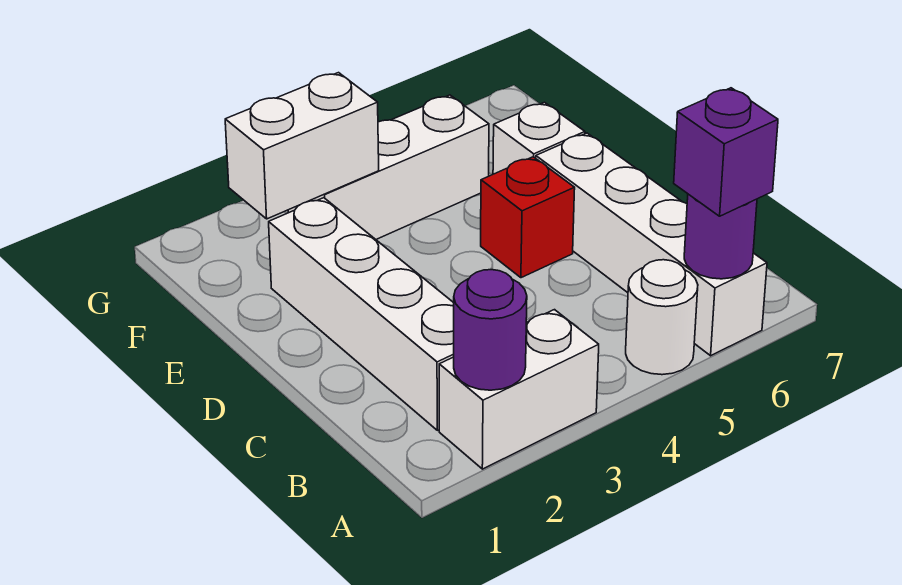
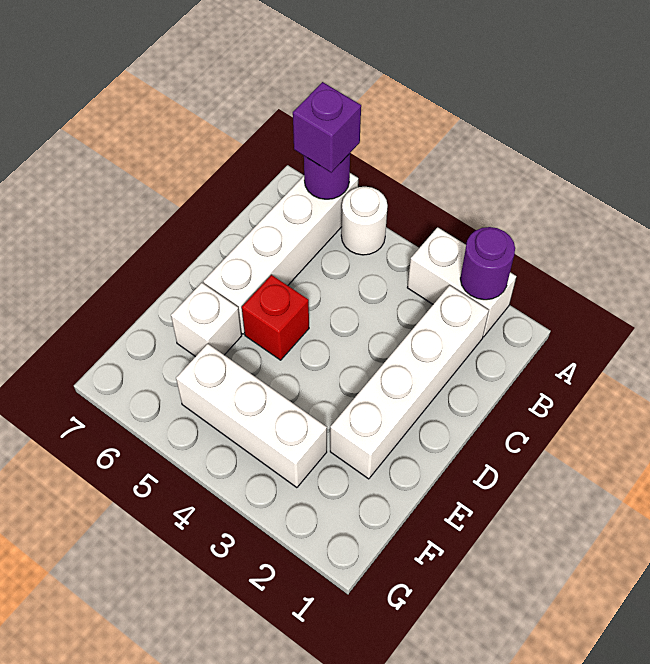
white brick F2:F3 level 2 -> none

